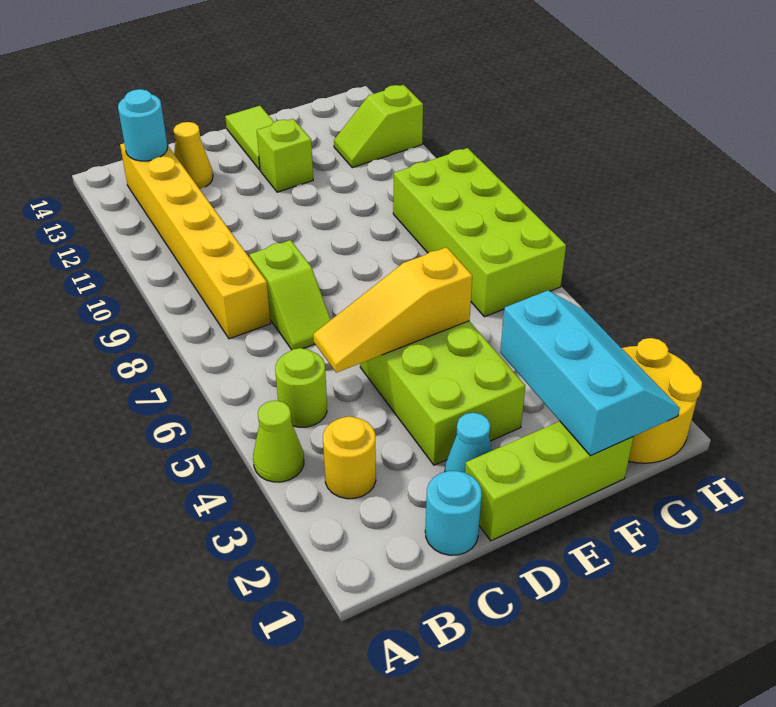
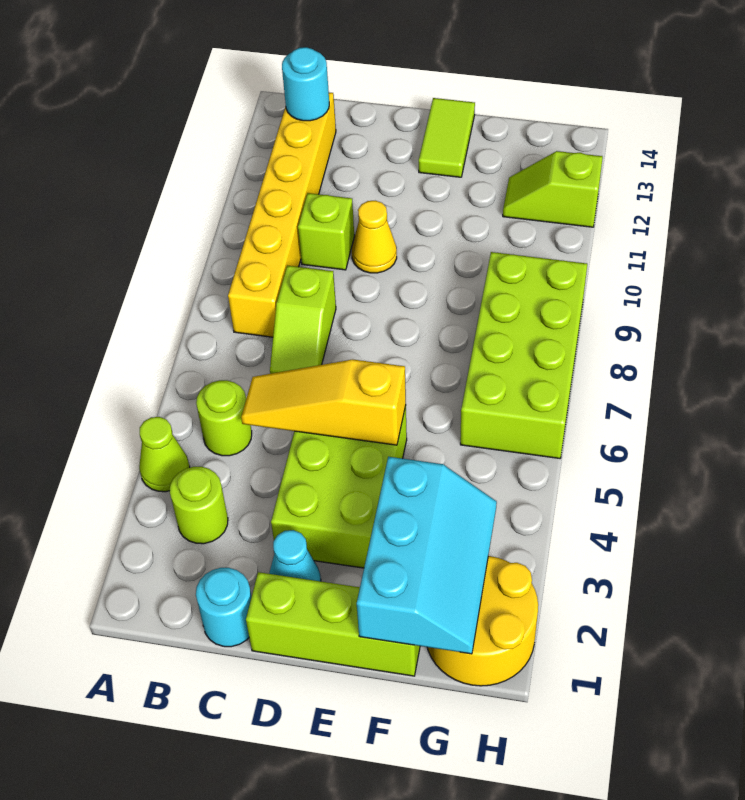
yellow round brick B3 level 1 -> lime round brick B3 level 1
yellow cone C13 level 1 -> yellow cone D10 level 1
lime brick E12 level 1 -> lime brick C10 level 1

